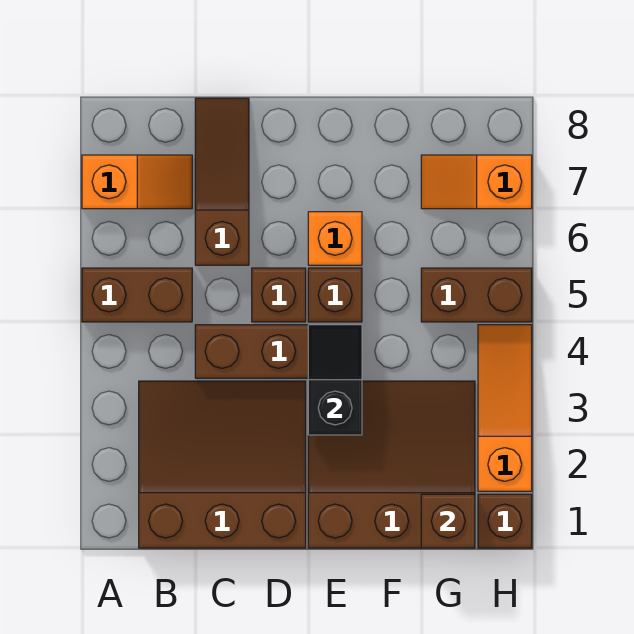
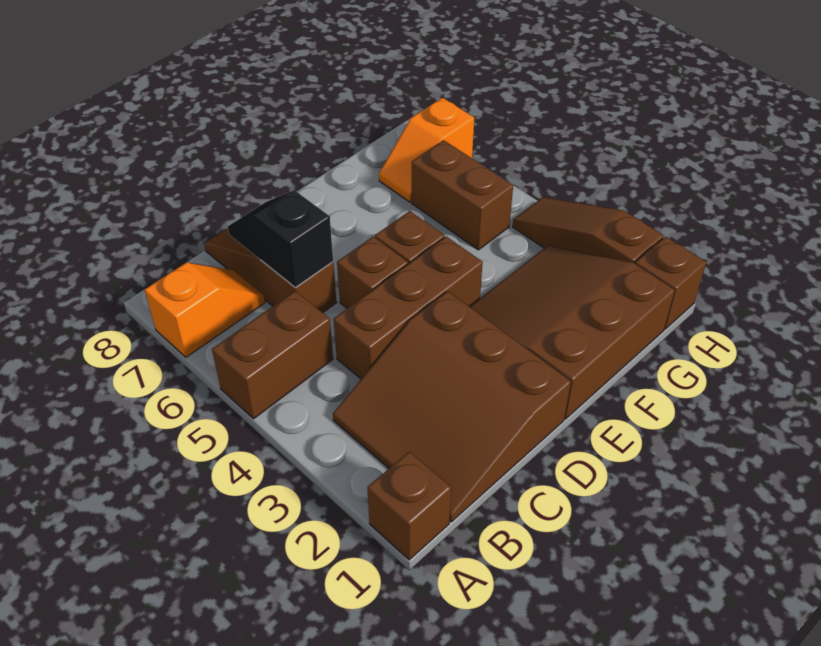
brown slope B1:D3 level 1 top 1 -> brown slope B1:D3 level 1 top D
black slope E3:E4 level 2 top 3 -> black slope C6:C7 level 2 top 6
orange brick E6 level 1 -> none
brown brick G1 level 2 -> brown brick A1 level 1
brown brick G5:H5 level 1 -> brown brick G5:G6 level 1
orange slope H2:H4 level 1 top 2 -> brown slope H2:H4 level 1 top 2

